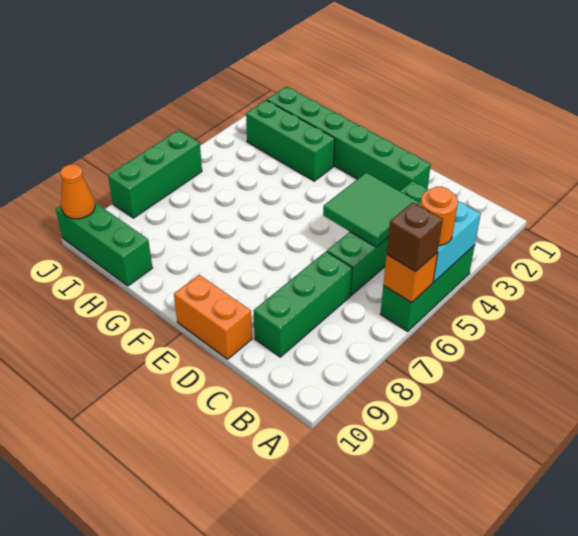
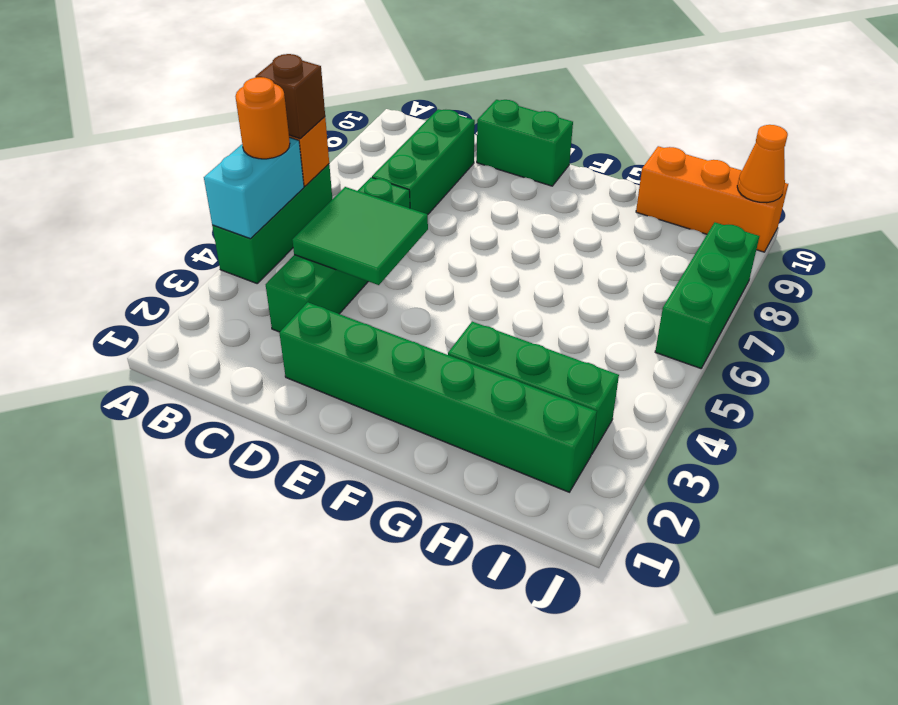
orange brick D10:E10 level 1 -> green brick D10:E10 level 1
green brick H10:J10 level 1 -> orange brick H10:J10 level 1

